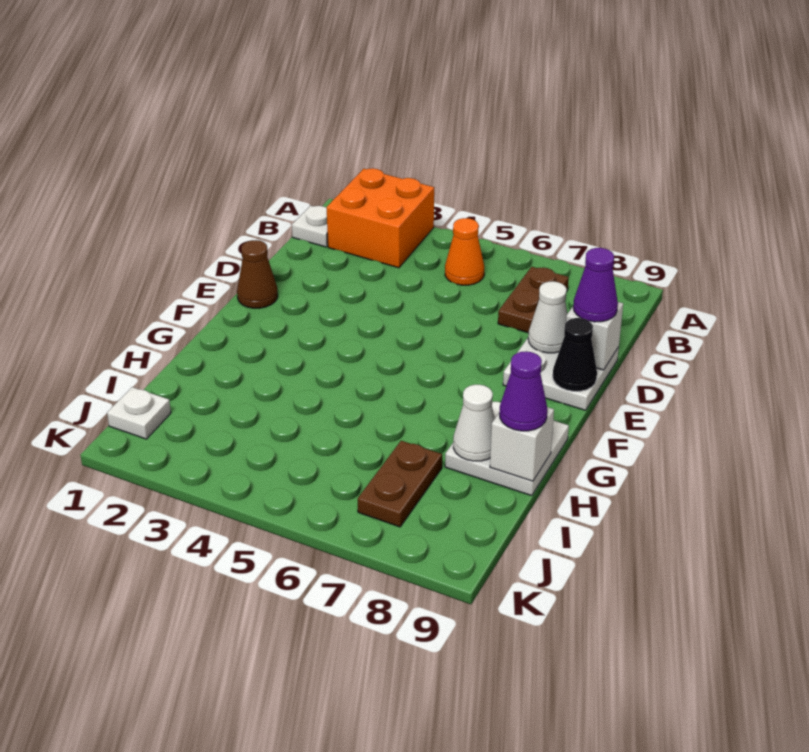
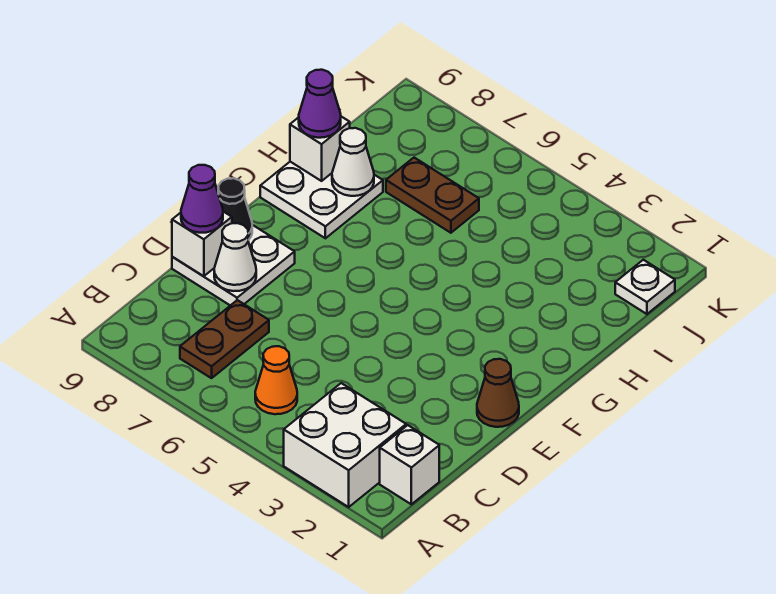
orange brick A2:B3 level 1 -> white brick A2:B3 level 1
white plate B1 level 1 -> white brick B1 level 1
brown plate I7:J7 level 1 -> brown plate I6:I7 level 1

